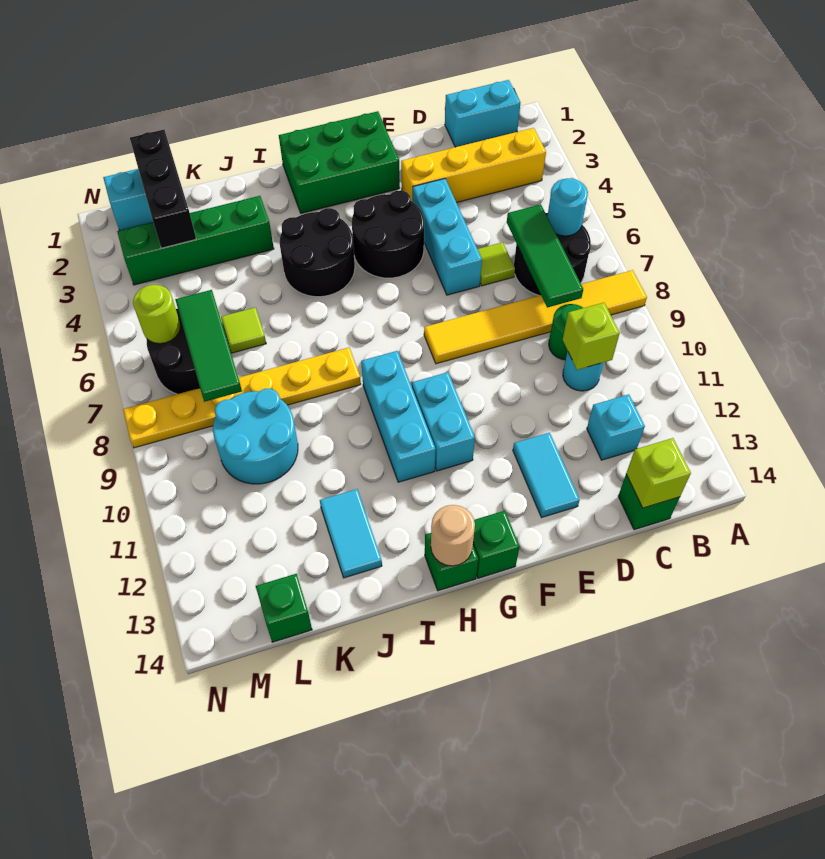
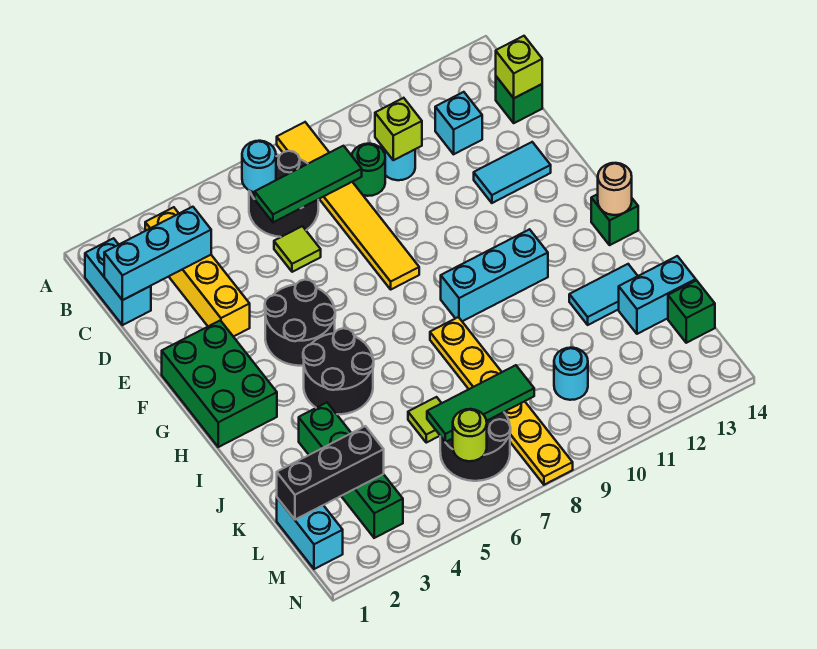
cyan brick E4:E6 level 1 -> cyan brick C1:C3 level 2
cyan brick G10:G11 level 1 -> cyan brick K13:K14 level 1
green brick G14 level 1 -> none
cyan round brick K9:L10 level 1 -> cyan round brick L10 level 1

